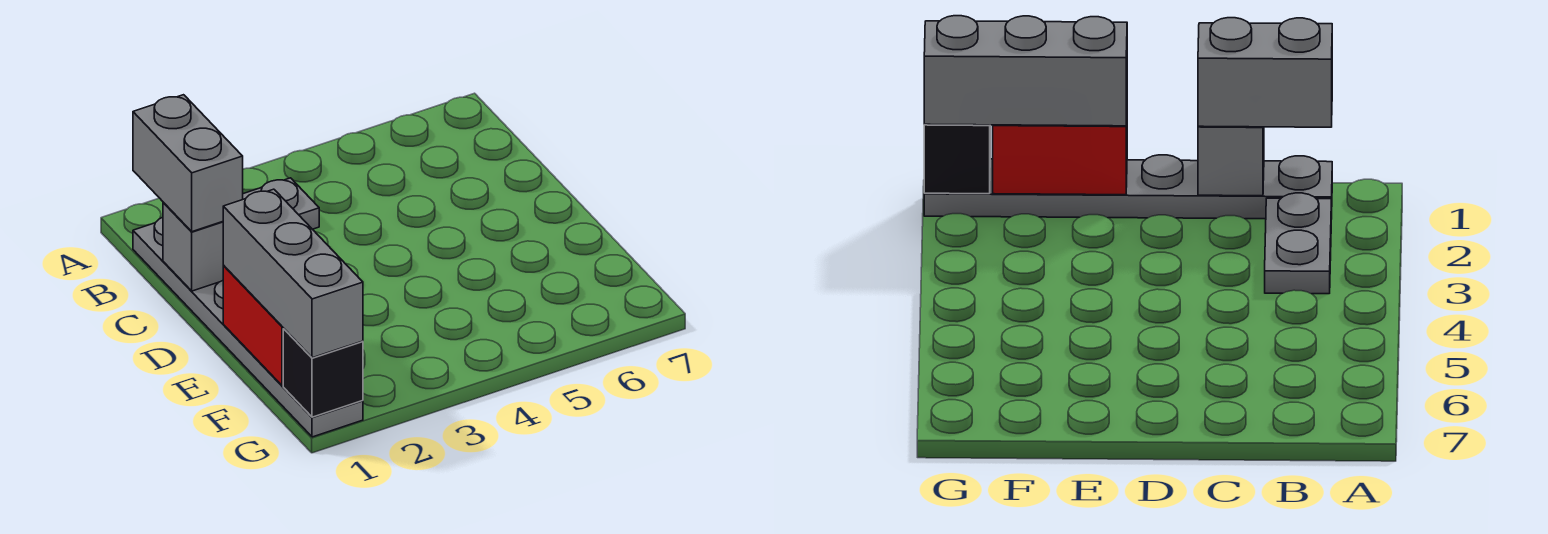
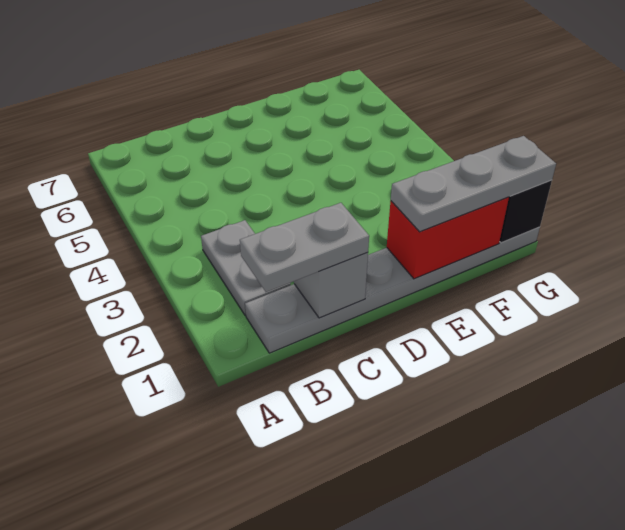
grey brick B1:C1 level 3 -> grey plate B1:C1 level 3
grey brick E1:G1 level 3 -> grey plate E1:G1 level 3

